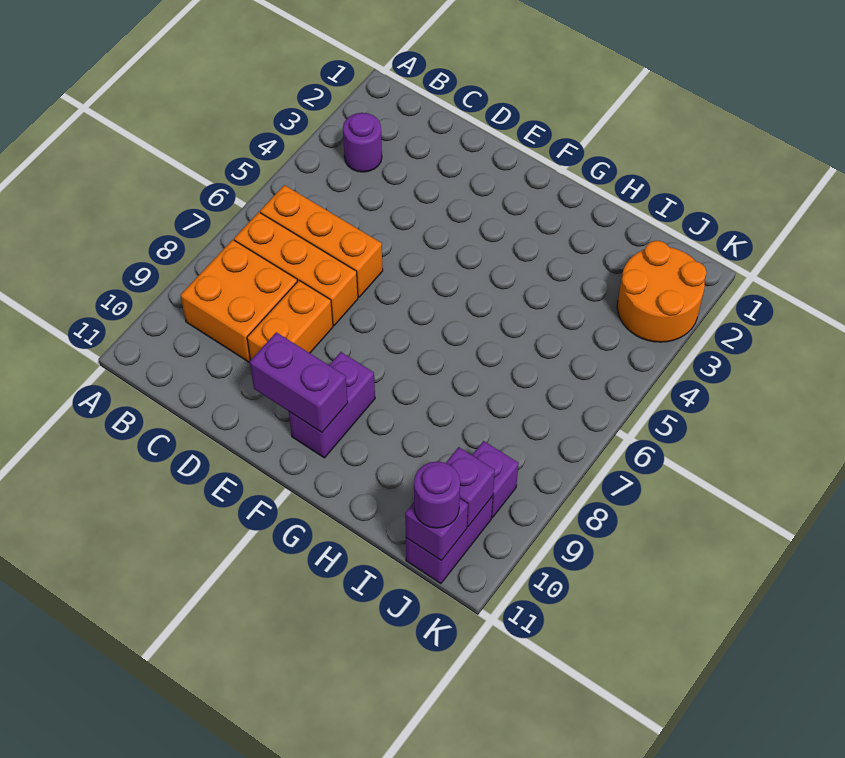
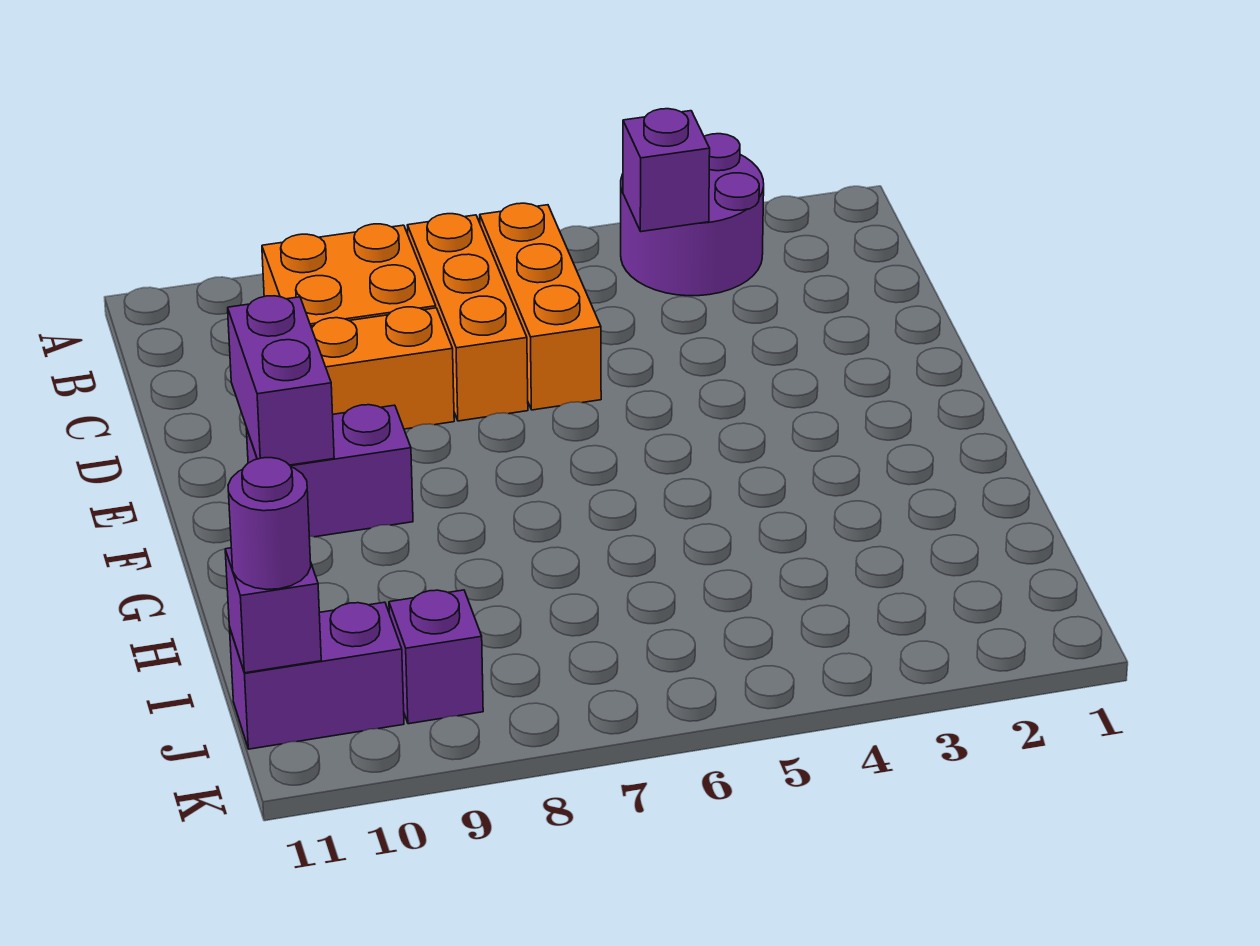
purple round brick B3 level 1 -> purple round brick A3:B4 level 1
orange round brick J2:K3 level 1 -> none
purple brick J10 level 2 -> purple brick B4 level 2

